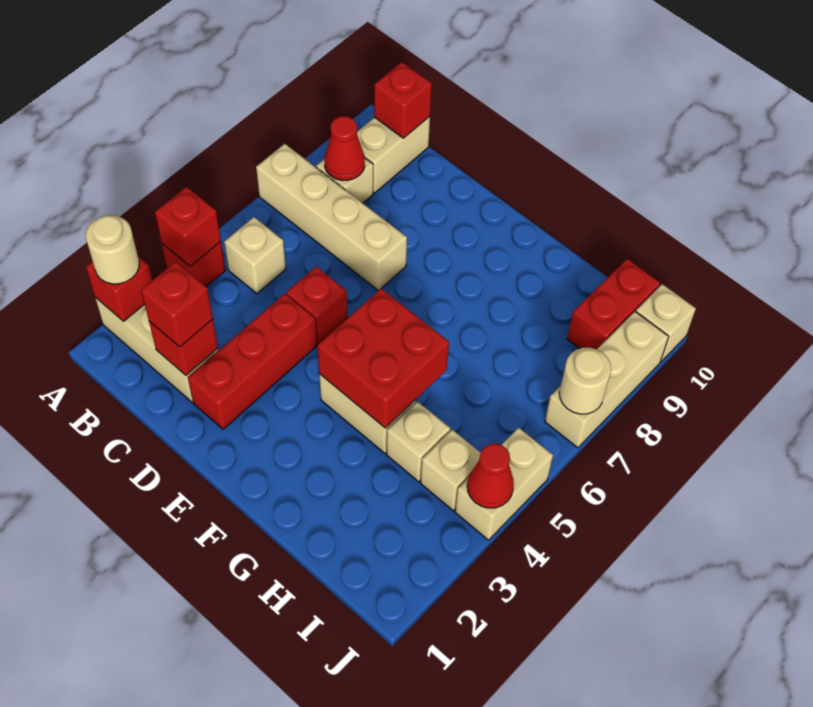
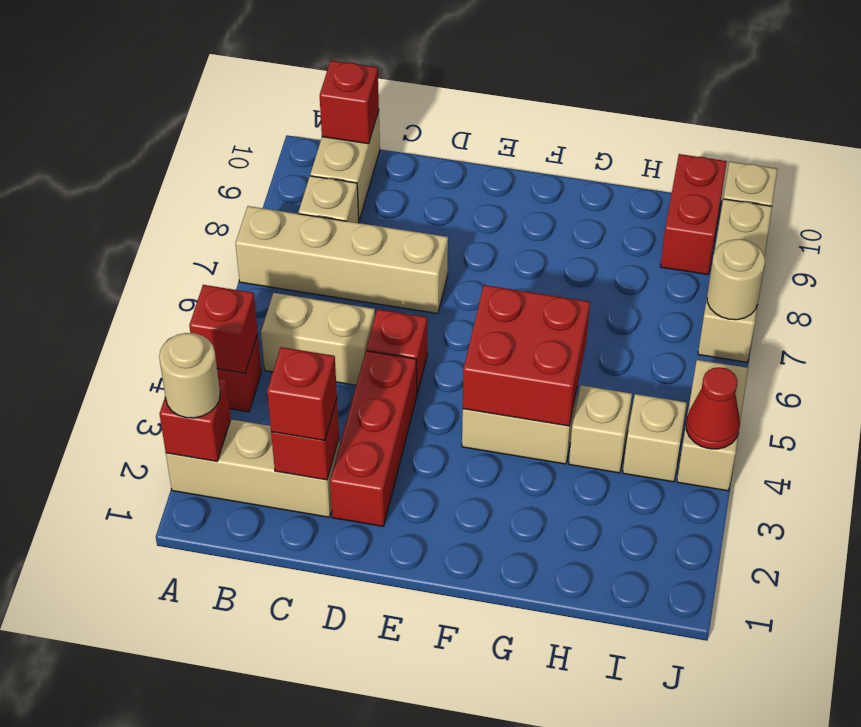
tan brick B5 level 1 -> tan brick B5:C5 level 1
red cone B8 level 2 -> none

